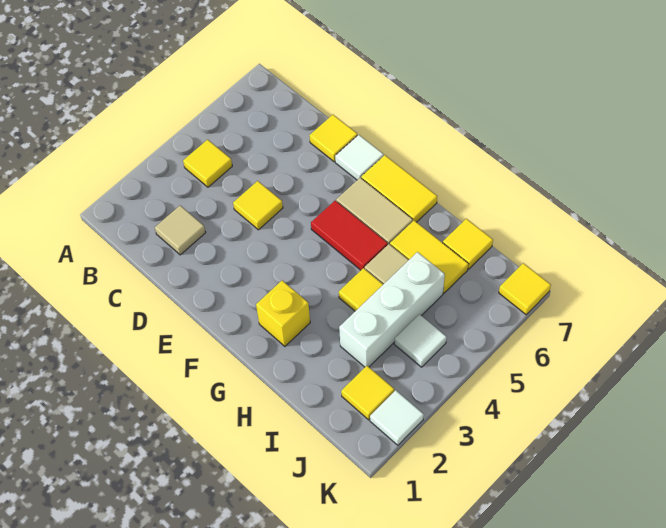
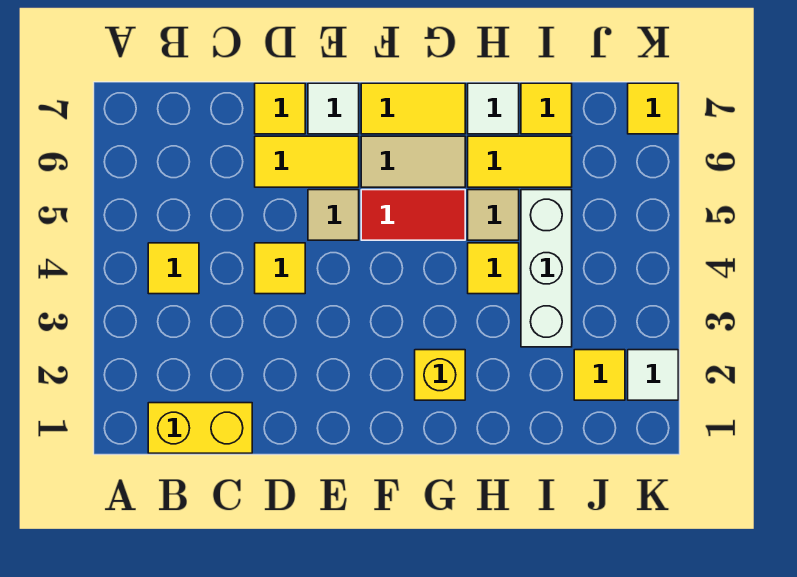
none -> yellow brick B1:C1 level 1
tan tile C2 level 1 -> tan tile E5 level 1
none -> yellow tile D6:E6 level 1
white tile J4 level 1 -> white tile H7 level 1

